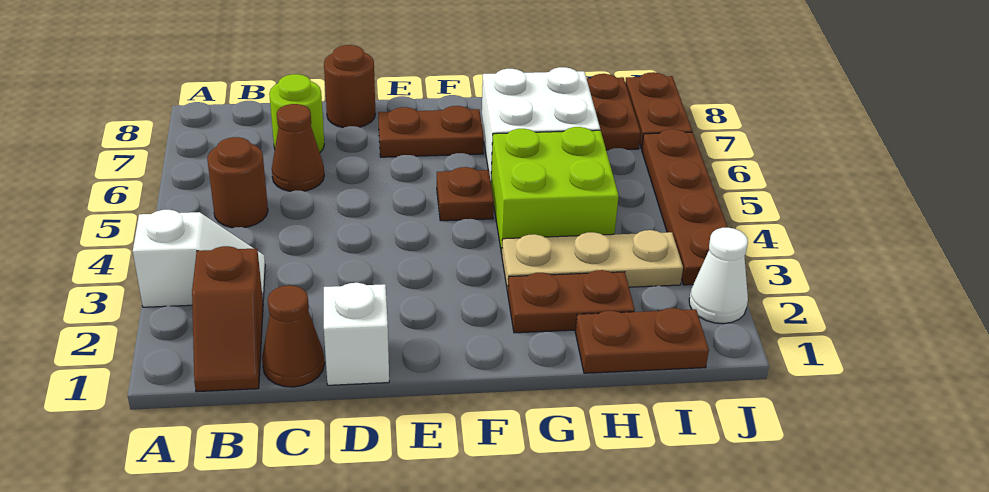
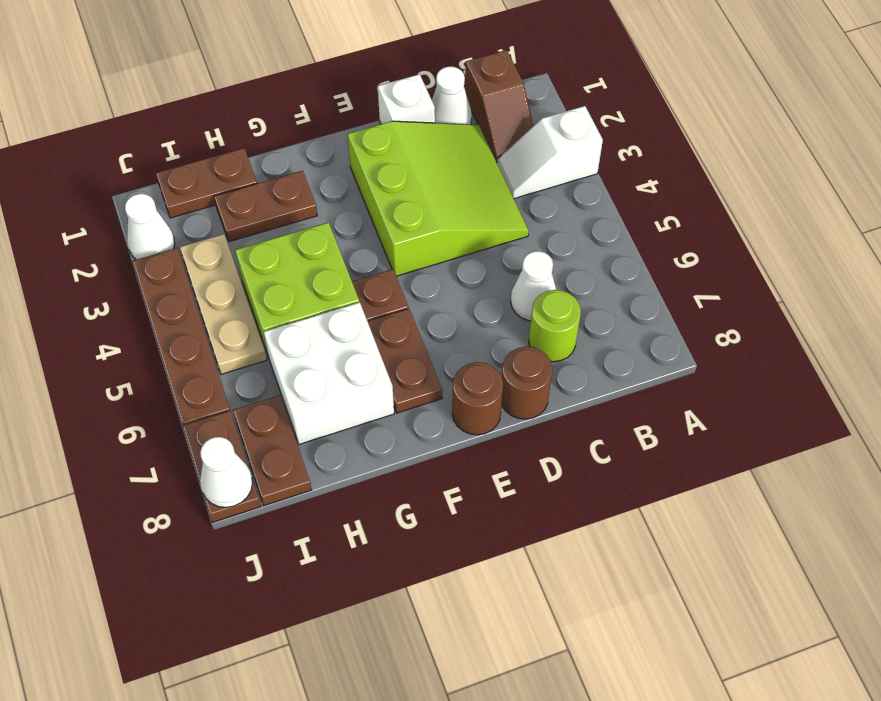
brown slope B1:B2 level 1 top 2 -> brown slope B1:B2 level 1 top 1
brown round brick B5 level 1 -> brown round brick E8 level 1
brown cone C1 level 1 -> white cone C1 level 1
none -> lime slope C2:E4 level 1 top E
brown cone C6 level 1 -> white cone C6 level 1
brown plate E7:F7 level 1 -> brown plate F6:F7 level 1
tan plate G3:I3 level 1 -> tan plate I3:I5 level 1
none -> white cone J8 level 2

